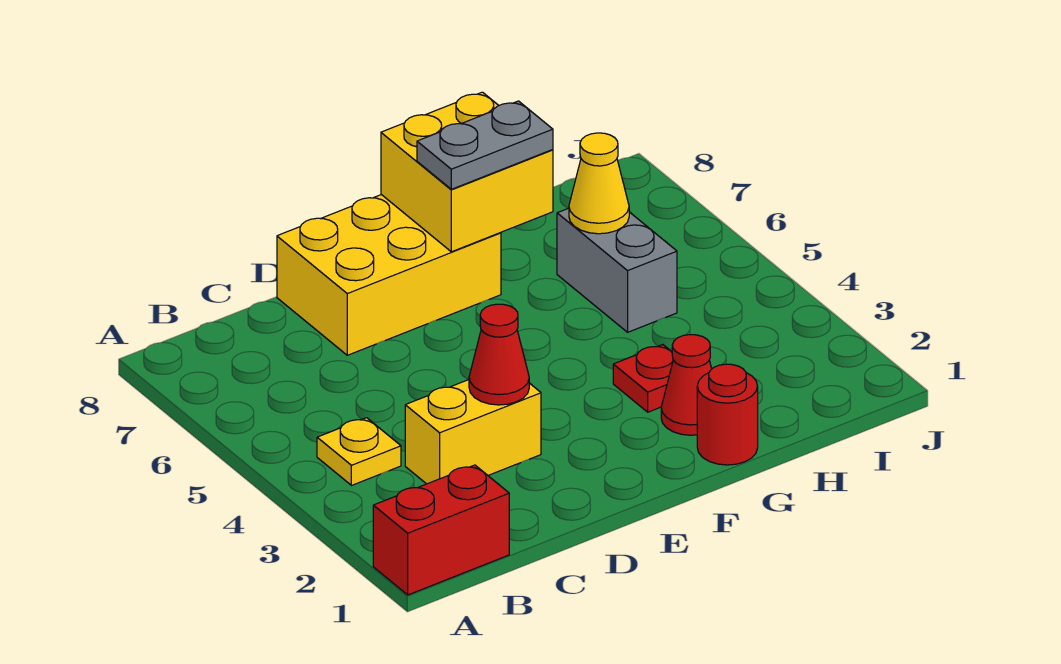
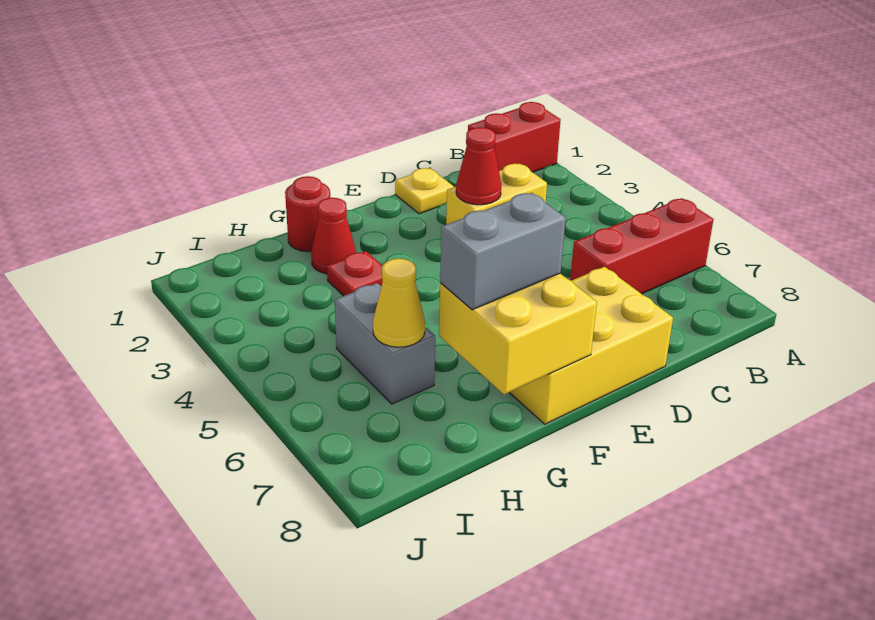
none -> red brick A6:C6 level 1
yellow plate B4 level 1 -> yellow plate D1 level 1
grey plate F7:G7 level 3 -> grey brick F7:G7 level 3

